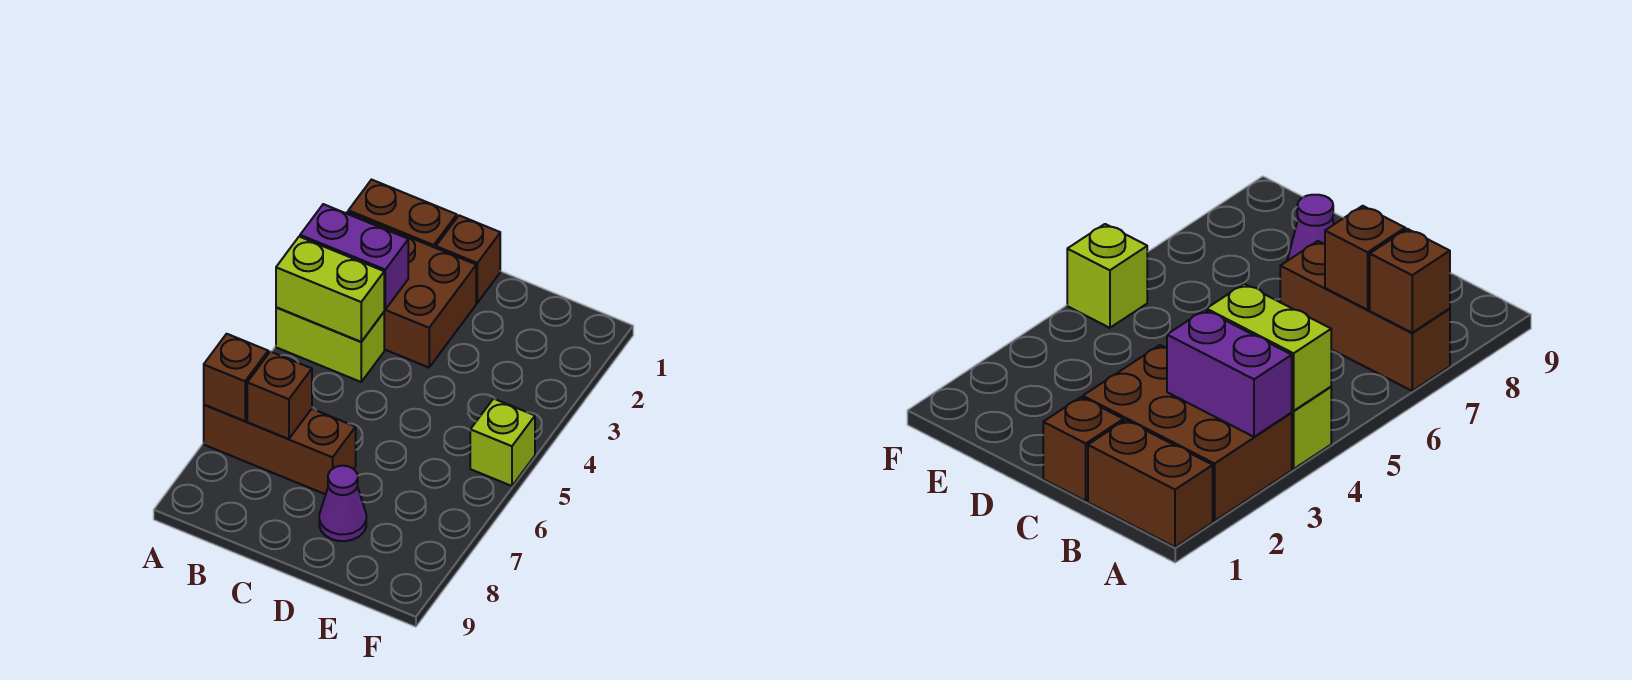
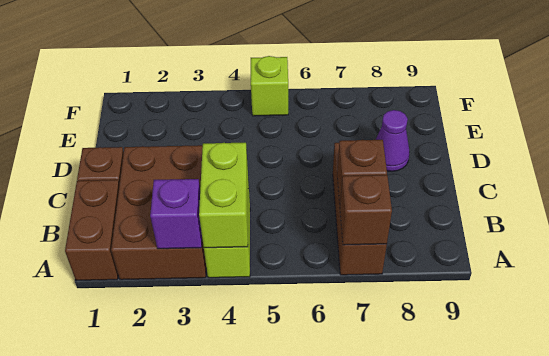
purple brick A3:B3 level 2 -> purple brick A3 level 2

